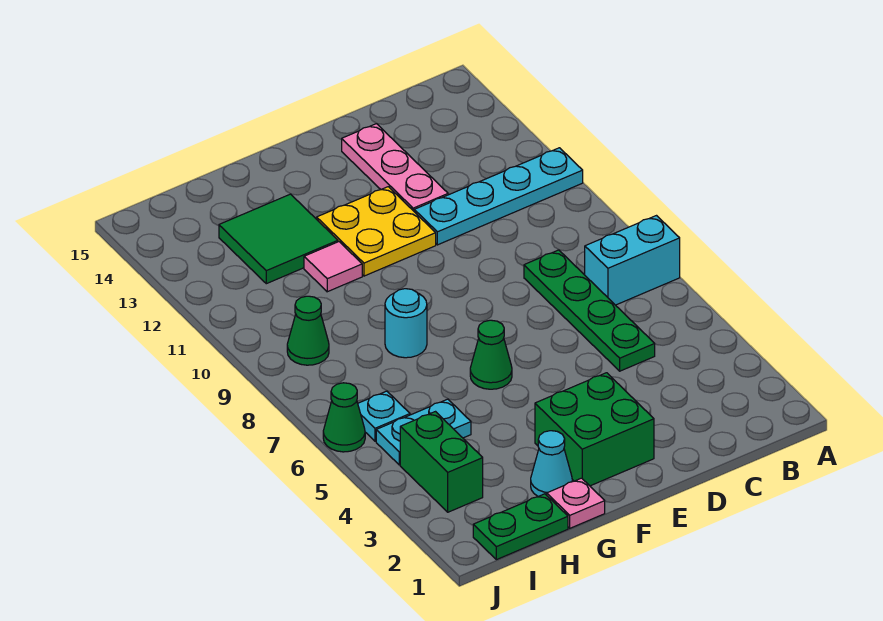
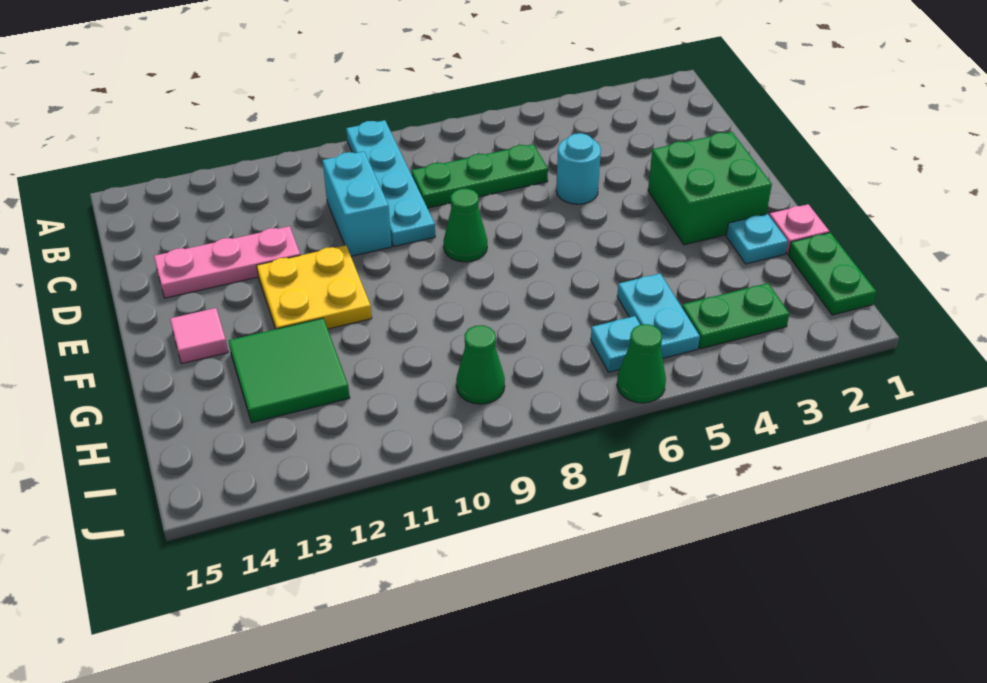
cyan brick A7:B7 level 1 -> cyan brick C10:D10 level 1
cyan plate A11:D11 level 1 -> cyan plate A9:D9 level 1
green plate C5:C8 level 1 -> green plate C6:C8 level 1
green cone F6 level 1 -> green cone E8 level 1
cyan cone G2 level 1 -> cyan plate G2 level 1
cyan round brick G8 level 1 -> cyan round brick D5 level 1
pink tile G11 level 1 -> pink tile F14 level 1
green brick I3:I4 level 1 -> green plate I3:I4 level 1

